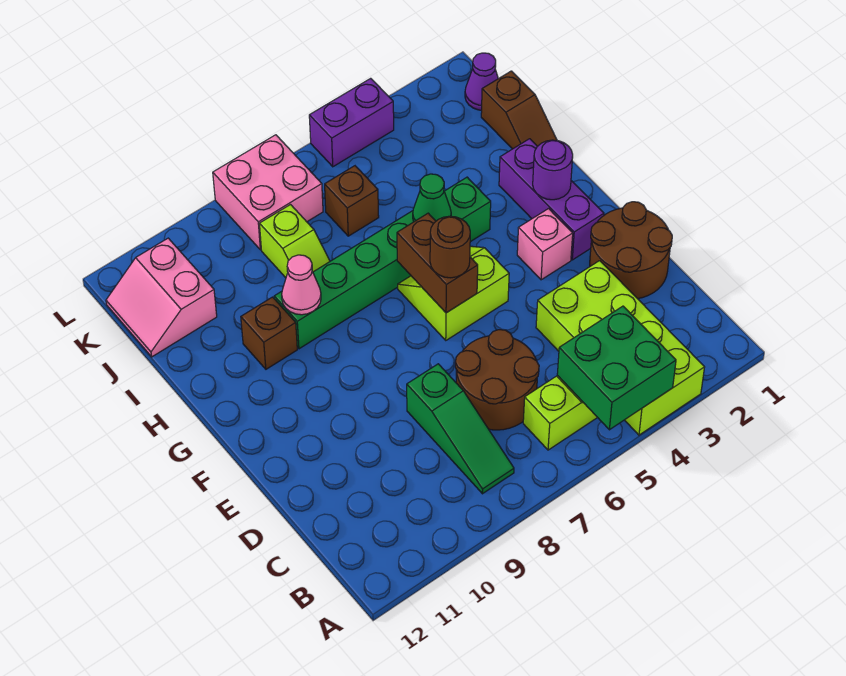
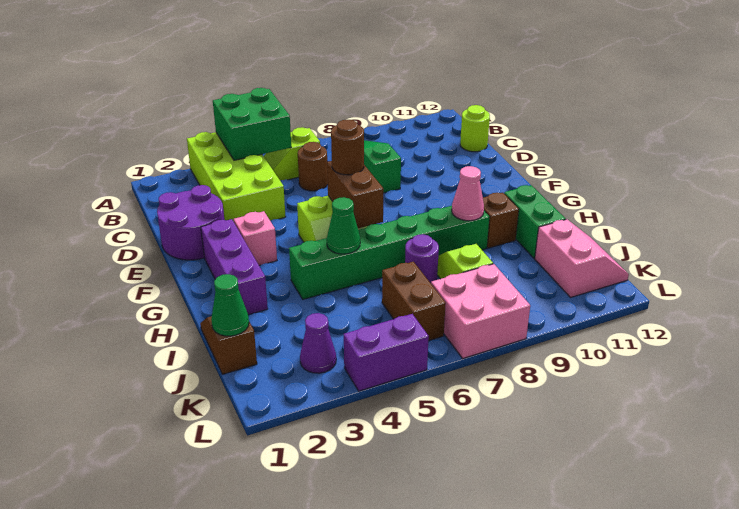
brown round brick C6:D7 level 1 -> brown round brick C6 level 1
none -> lime round brick C12 level 1
brown round brick D1:E2 level 1 -> purple round brick D1:E2 level 1
purple round brick G2 level 2 -> purple round brick I7 level 1
none -> green brick H11:I11 level 1
none -> green cone J1 level 2
brown brick J6 level 1 -> brown brick J6:K6 level 1
purple cone K1 level 1 -> purple cone K3 level 1

